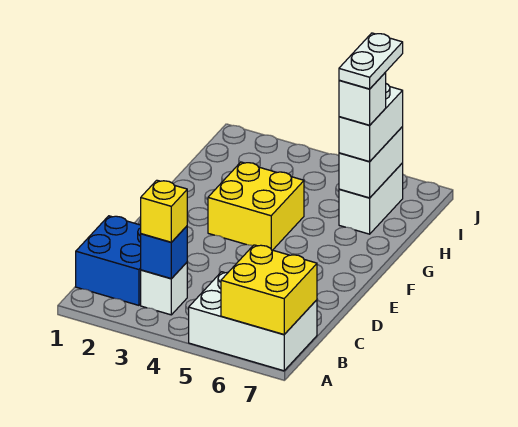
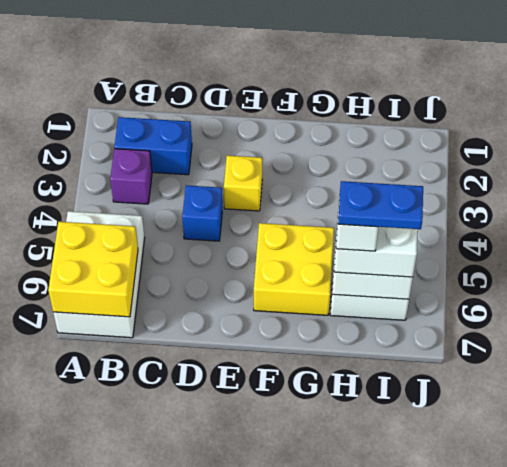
blue brick B1:C2 level 1 -> blue brick B2:C2 level 1
white brick B3 level 1 -> purple brick B3 level 1
blue brick B3 level 2 -> blue brick D4 level 1
yellow brick B3 level 3 -> yellow brick E3 level 1
yellow brick F3:G4 level 1 -> yellow brick F5:G6 level 1
white plate H6:I6 level 5 -> blue plate H6:I6 level 5

